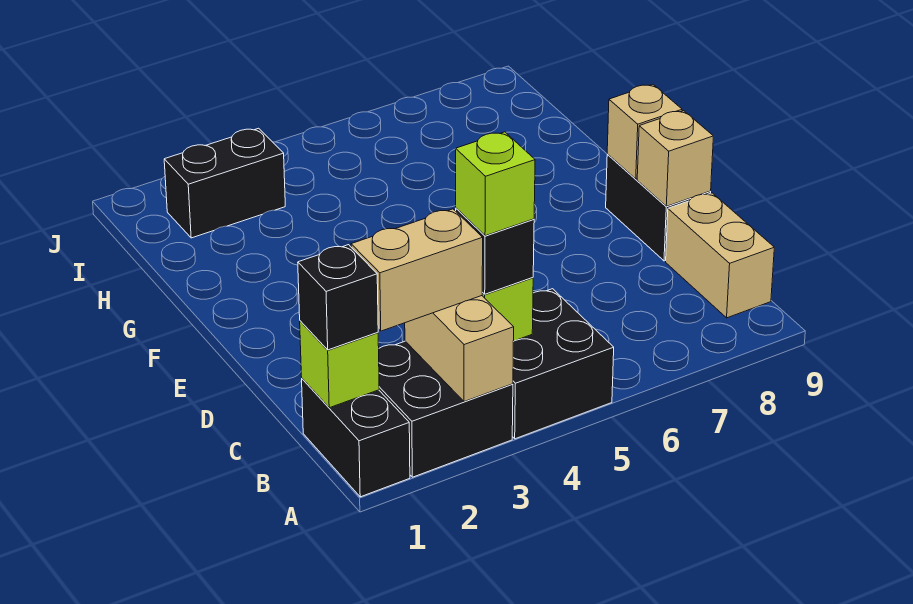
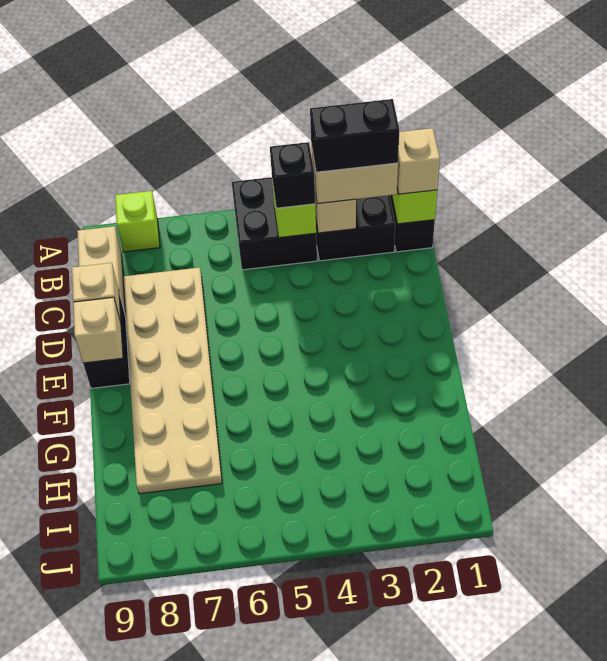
black brick B1 level 3 -> tan brick B1 level 3
lime brick B4 level 4 -> lime brick A8 level 1
none -> tan plate C7:H8 level 1
black brick I2:I3 level 1 -> black brick B2:B3 level 4

